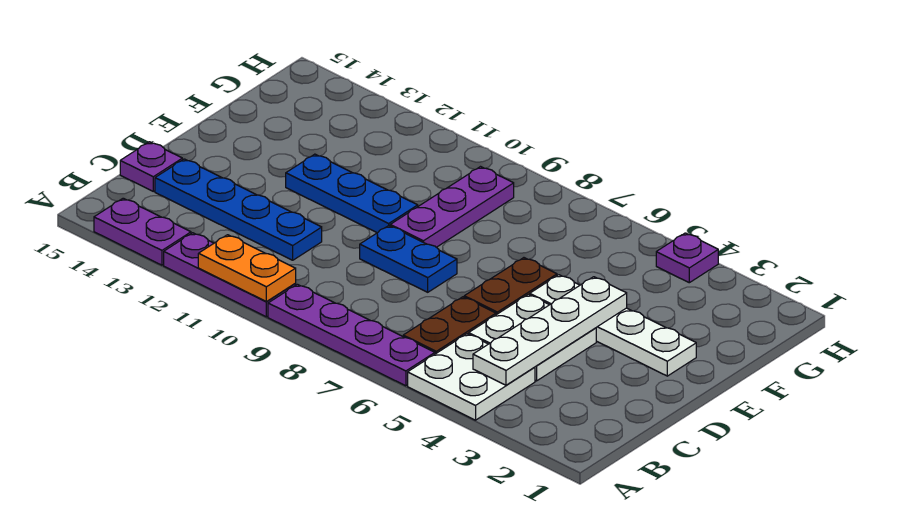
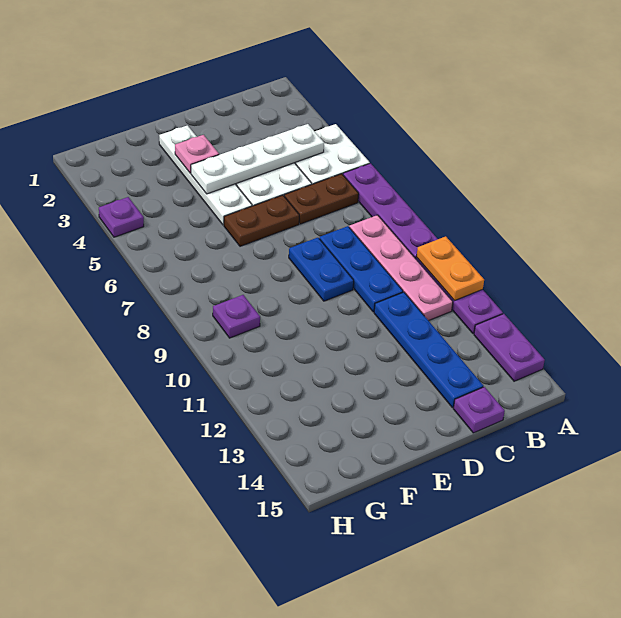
none -> pink plate B8:B11 level 1
none -> pink plate E3 level 2
purple plate E9:G9 level 1 -> purple plate G9 level 1
blue plate E10:E12 level 1 -> blue plate C8:C10 level 1

